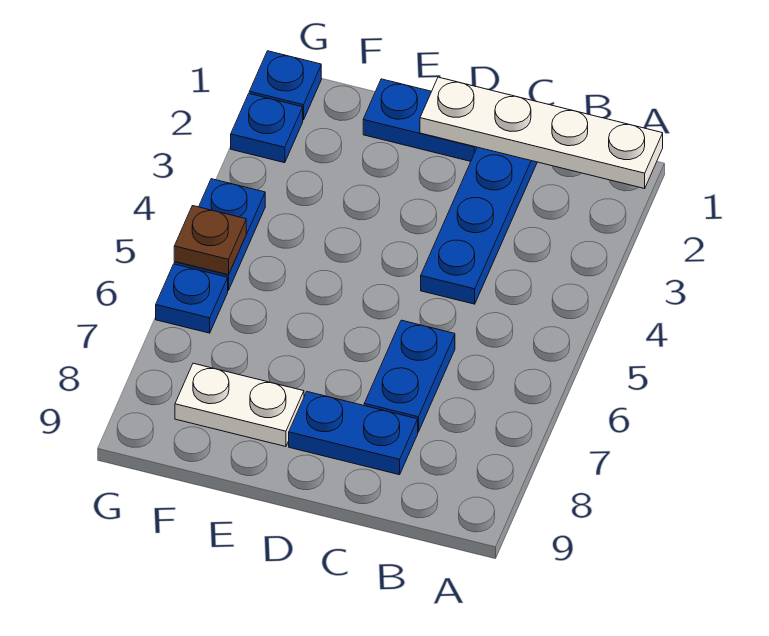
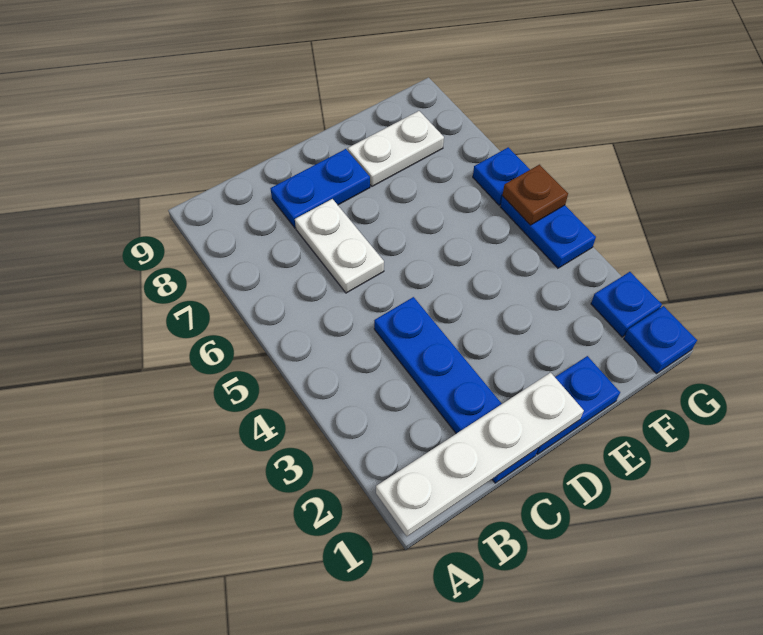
blue plate C6:C7 level 1 -> white plate C6:C7 level 1

